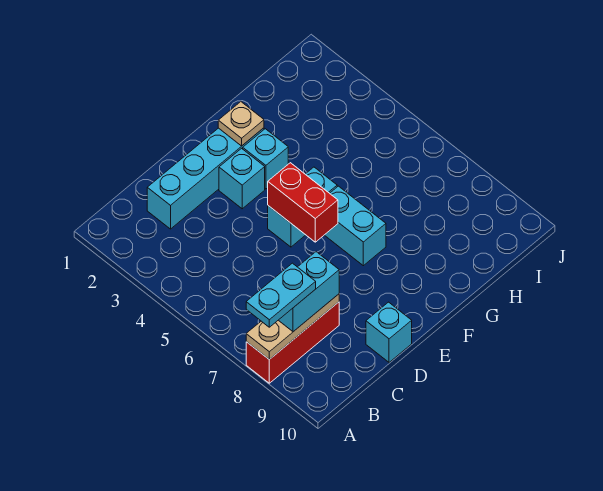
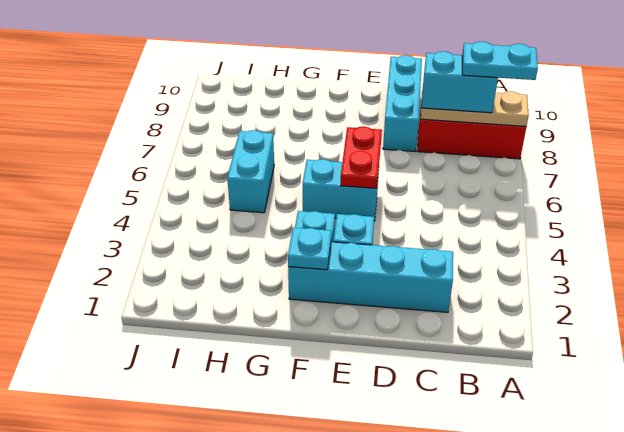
cyan brick D10 level 1 -> cyan brick D8:D10 level 1
red brick E5:E6 level 2 -> red plate E5:E6 level 2
tan plate F2 level 2 -> cyan plate F2 level 2
cyan brick F6:F7 level 1 -> cyan brick H5:H6 level 1

